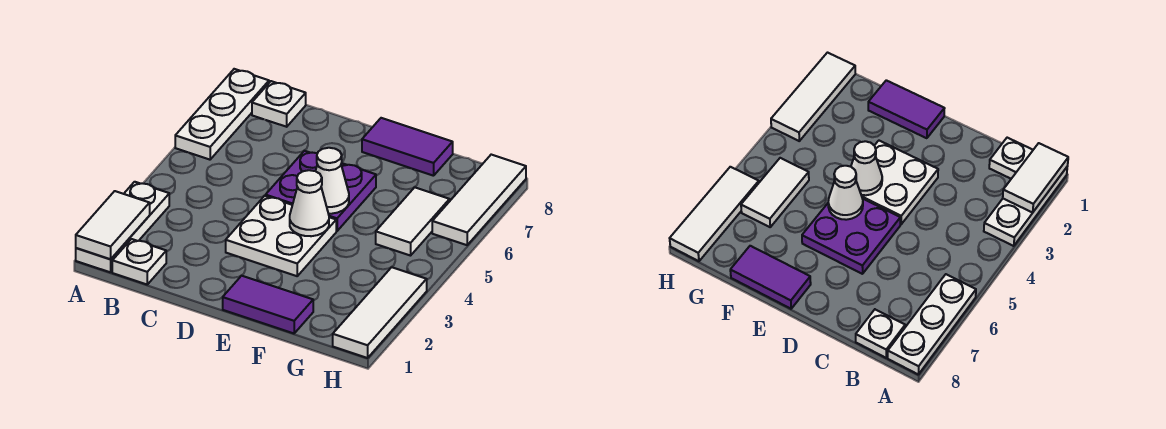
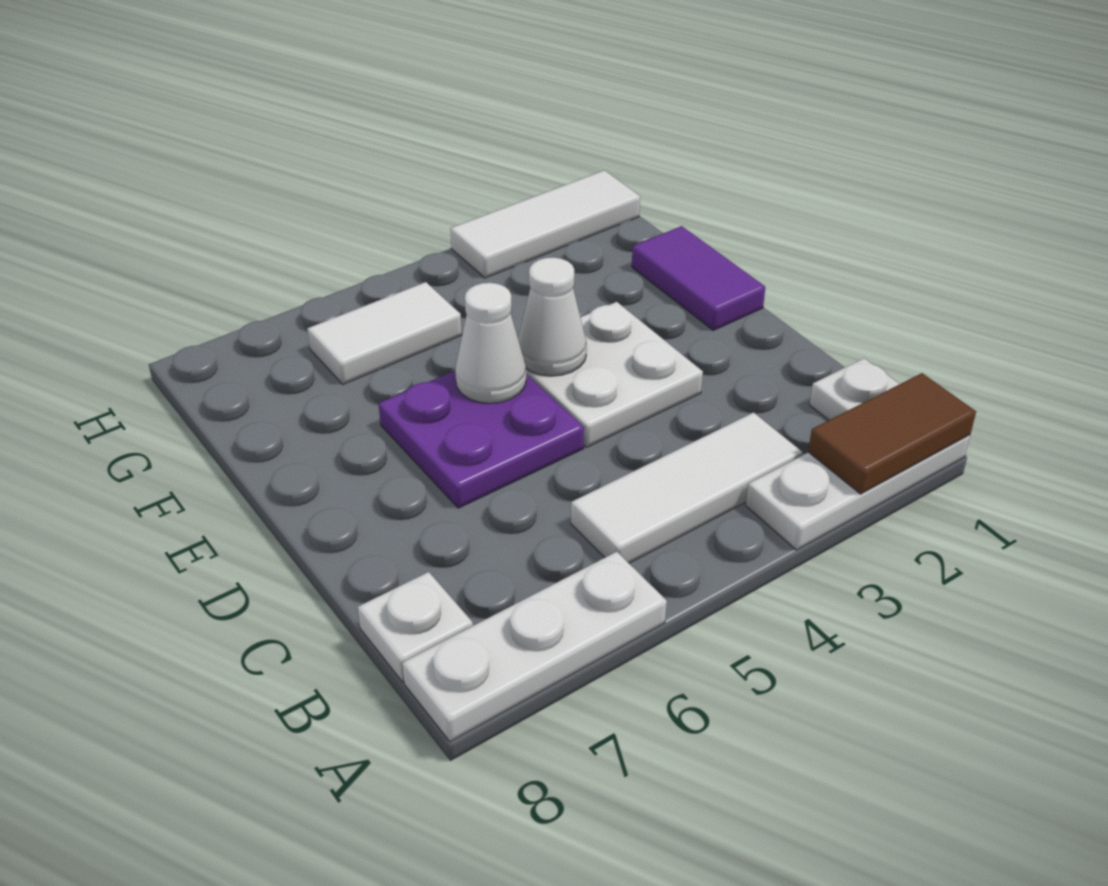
white tile A1:A2 level 2 -> brown tile A1:A2 level 2
purple tile E8:F8 level 1 -> none
white tile H6:H8 level 1 -> white tile B3:B5 level 1

